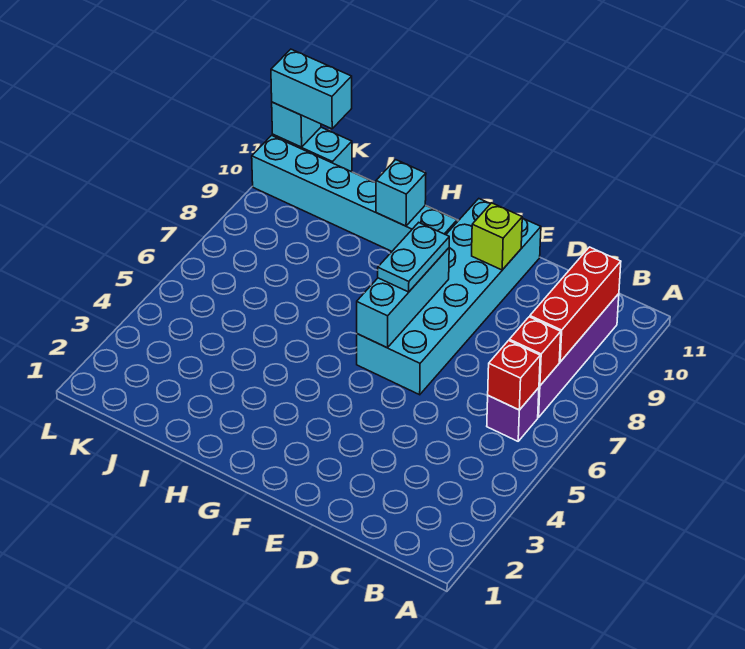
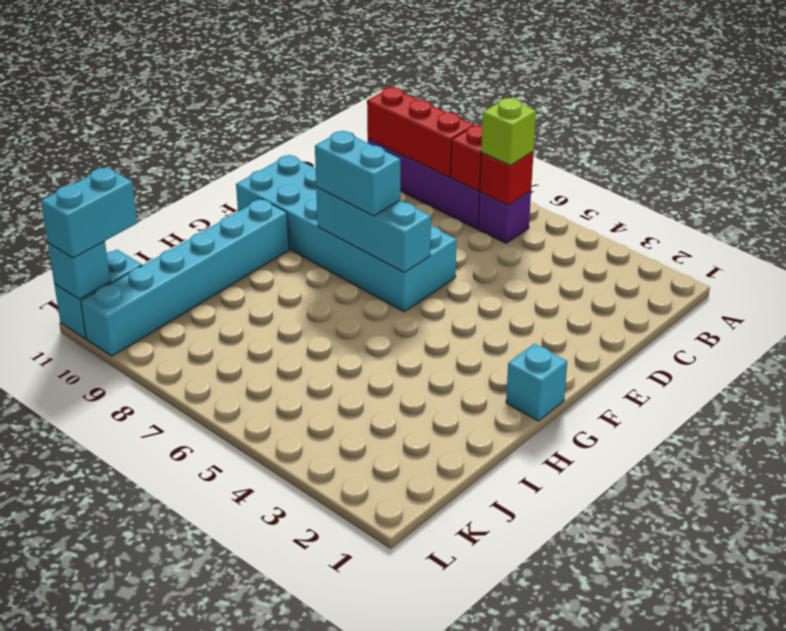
lime brick E10 level 2 -> lime brick B6 level 3
cyan plate F7:F8 level 3 -> cyan brick F7:F8 level 3
cyan brick H10 level 2 -> cyan brick G1 level 1

